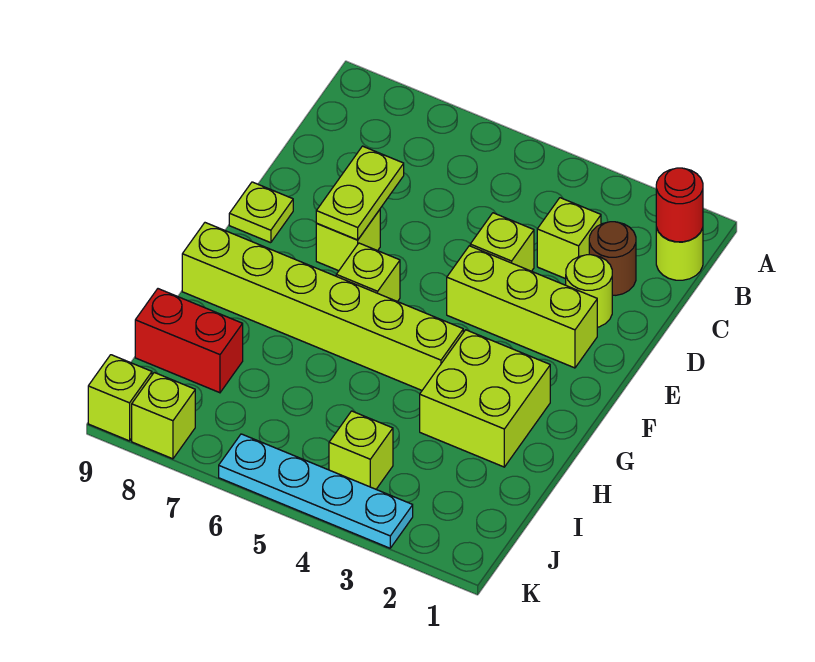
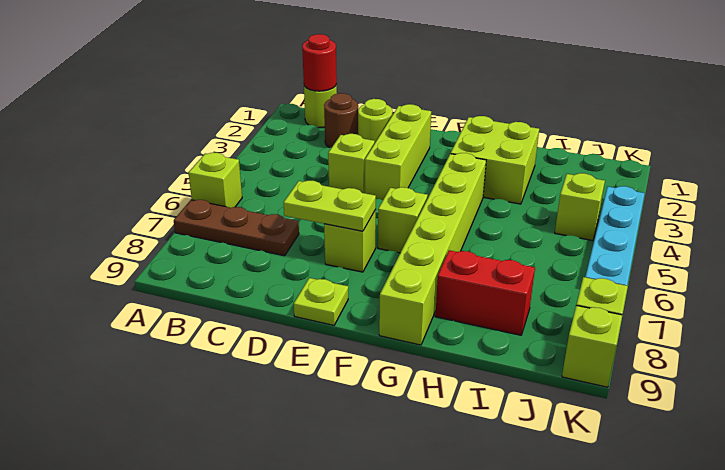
none -> brown plate A7:C7 level 1
lime brick C3 level 1 -> lime brick A6 level 1
red brick I8:I9 level 1 -> red brick H8:I8 level 1

